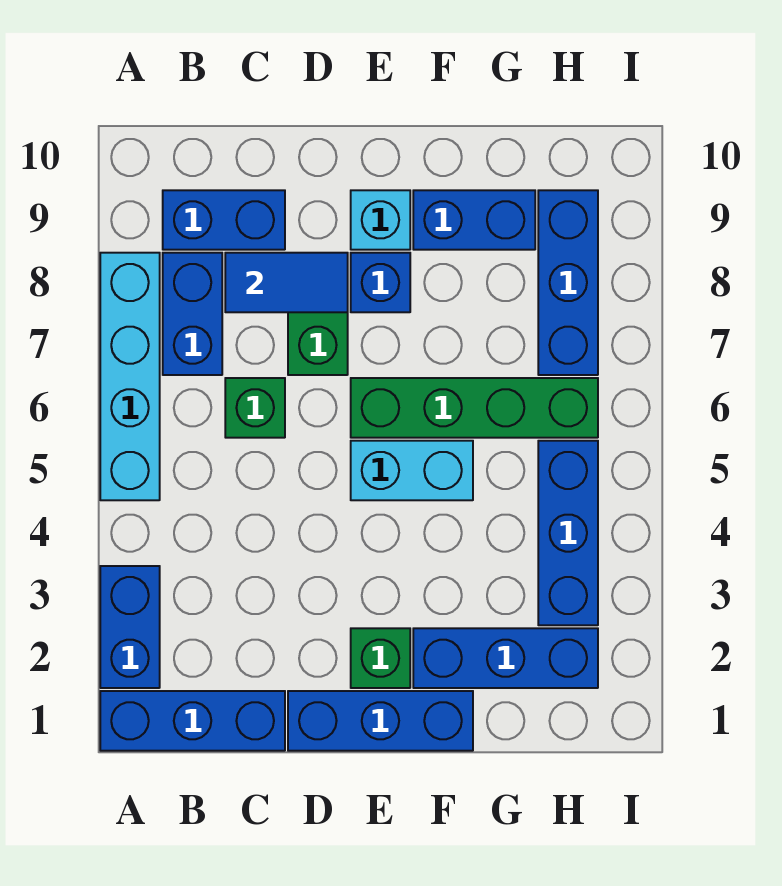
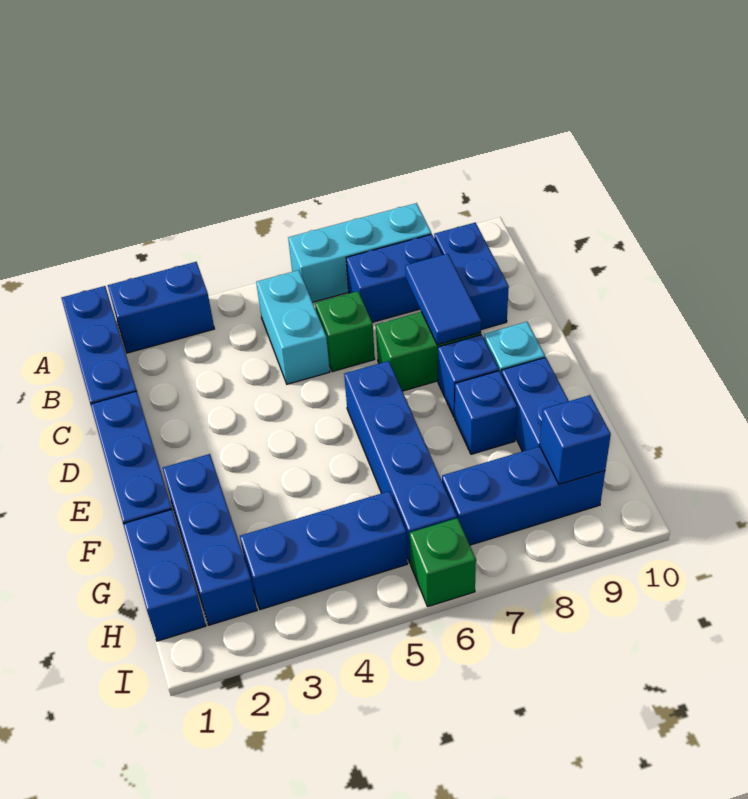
cyan brick A5:A8 level 1 -> cyan brick A6:A8 level 1
green brick E2 level 1 -> green brick I6 level 1
cyan brick E5:F5 level 1 -> cyan brick B5:C5 level 1
green brick E6:H6 level 1 -> blue brick E6:H6 level 1
none -> blue brick F8 level 1
none -> blue brick G1:H1 level 1
none -> blue brick H9 level 2

